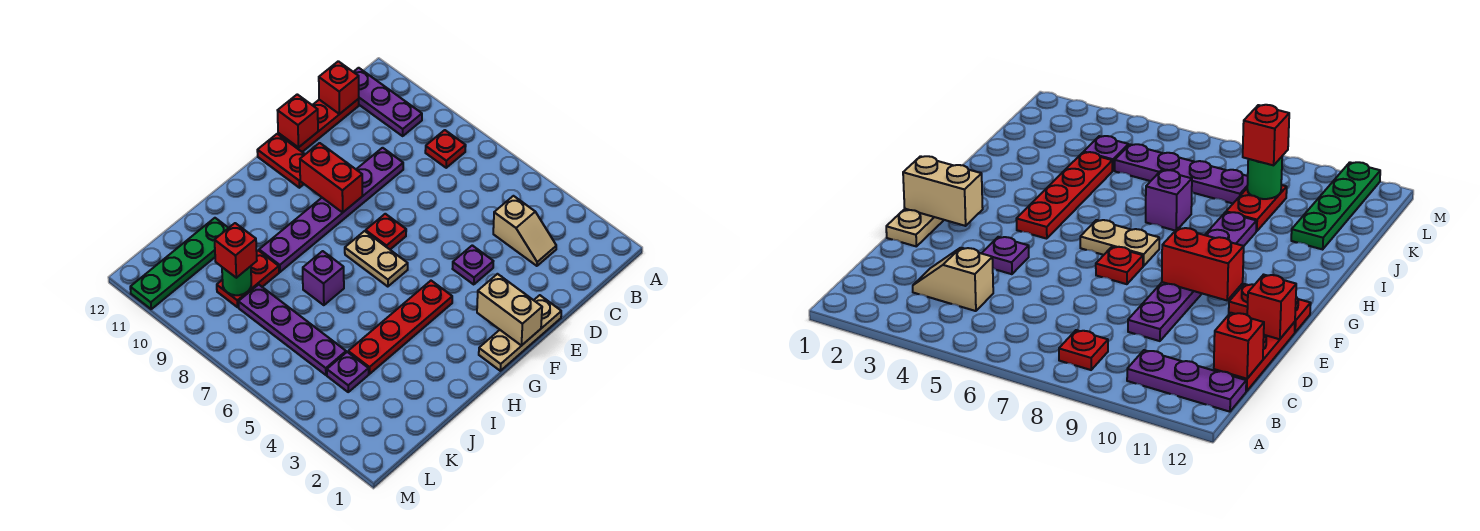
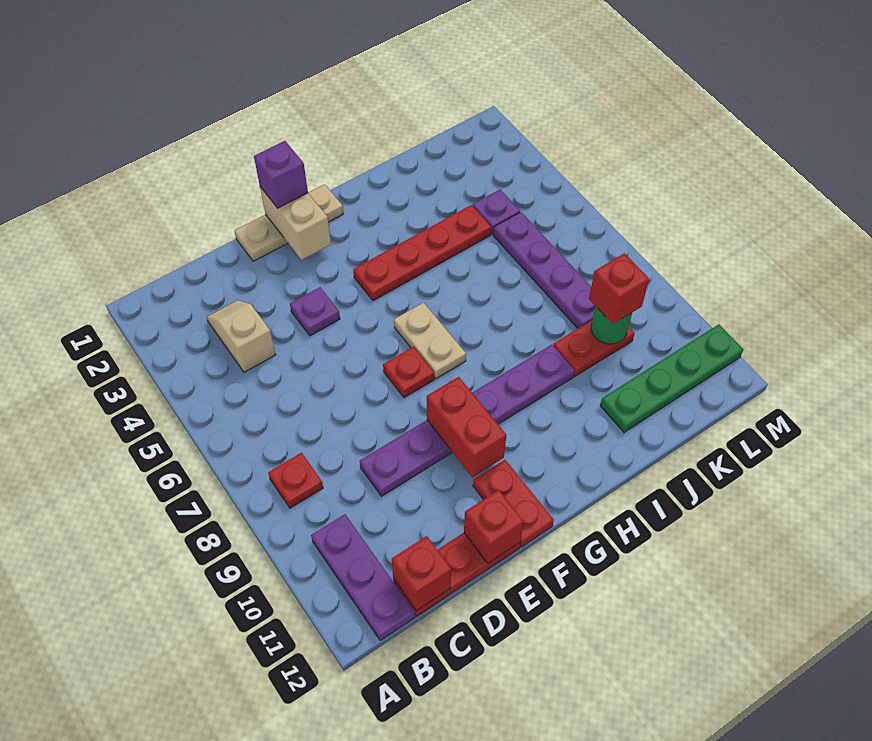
purple brick I7 level 1 -> purple brick F1 level 3

